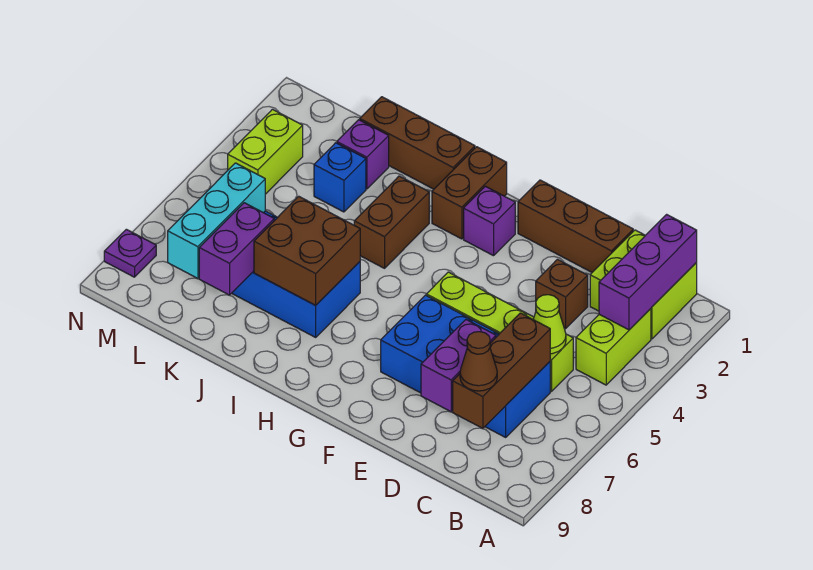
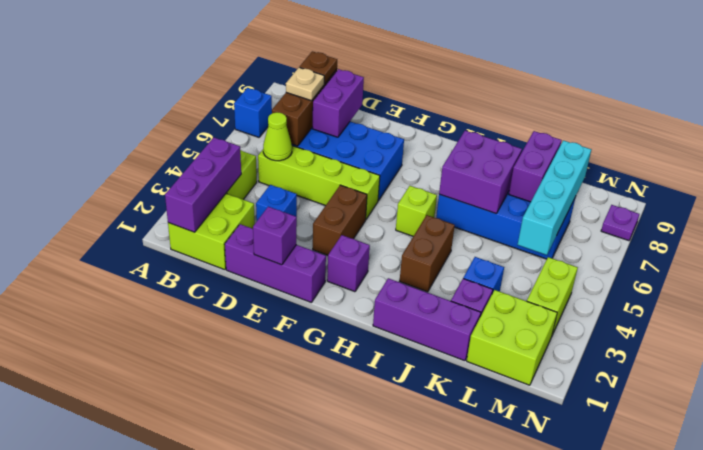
none -> blue brick A7 level 1
none -> tan plate C7 level 3
brown cone C8 level 3 -> brown plate C8 level 3
brown brick D1:F1 level 1 -> purple brick D1:F1 level 1
brown brick D3 level 1 -> blue brick D3 level 1
none -> purple brick E1 level 2
brown brick H1:H2 level 1 -> brown brick F3:F4 level 1
none -> lime brick H5 level 1
brown brick I1:K1 level 1 -> purple brick I1:K1 level 1
brown brick I6:J7 level 2 -> purple brick I6:J7 level 2
none -> lime brick L1:M2 level 1
cyan brick L6:L8 level 2 -> cyan brick L5:L8 level 2

